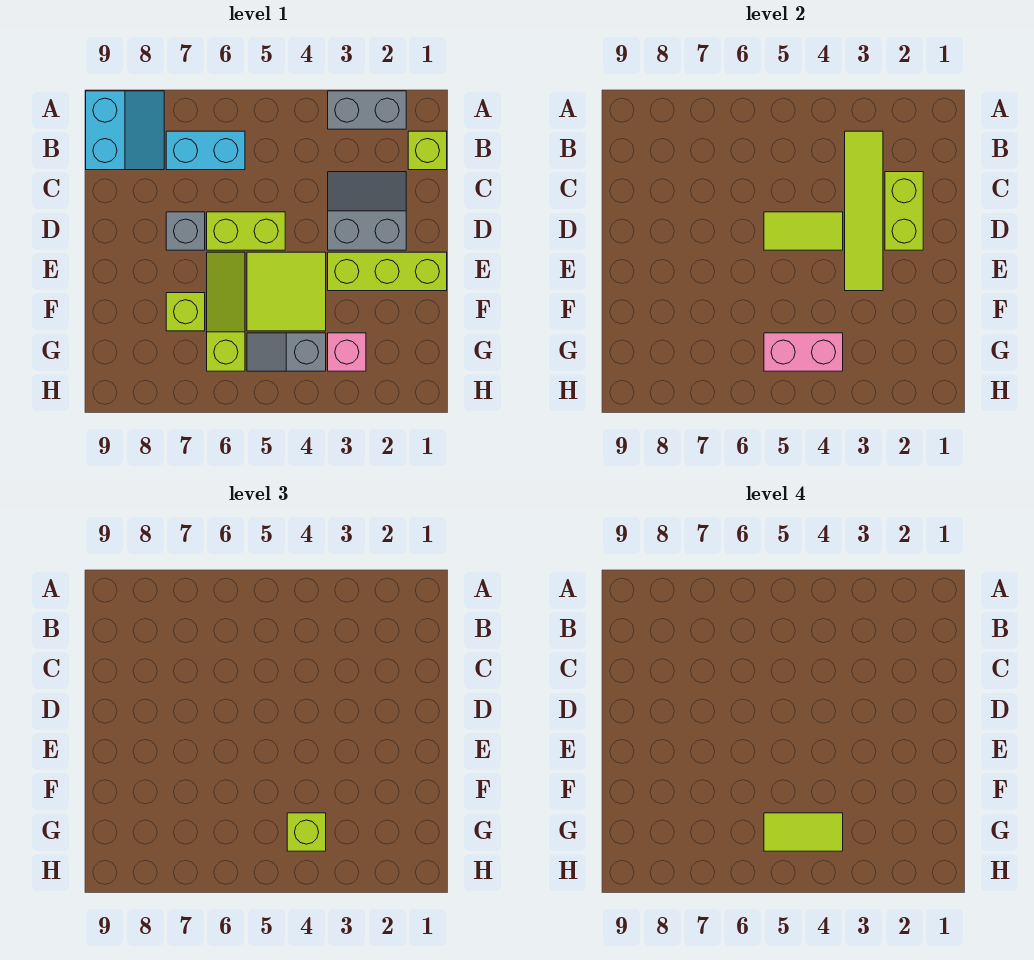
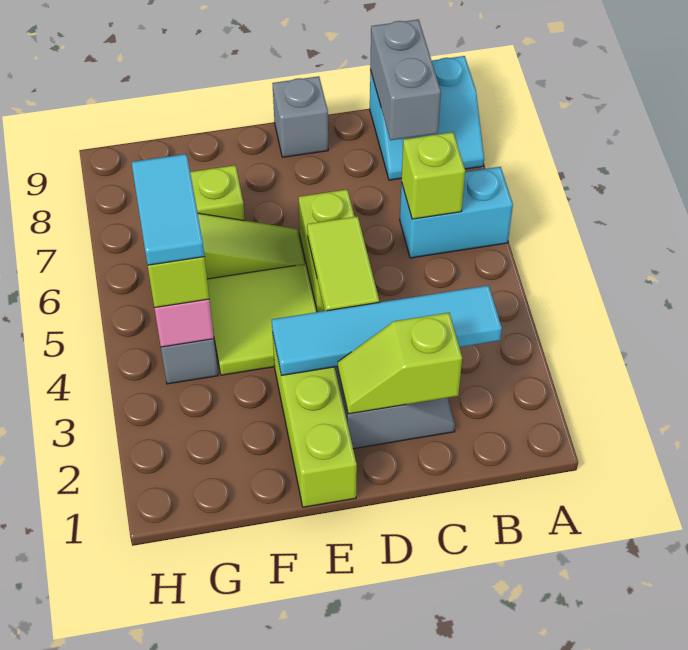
grey brick A2:A3 level 1 -> grey brick B8:B9 level 2
lime brick B1 level 1 -> lime brick B6 level 2
lime tile B3:E3 level 2 -> cyan tile B3:E3 level 2
cyan brick B6:B7 level 1 -> cyan brick A6:B6 level 1
lime brick C2:D2 level 2 -> lime slope C2:D2 level 2 top C
grey brick D7 level 1 -> grey brick D9 level 1
pink brick G3 level 1 -> none
lime tile G4:G5 level 4 -> cyan tile G4:G5 level 4

